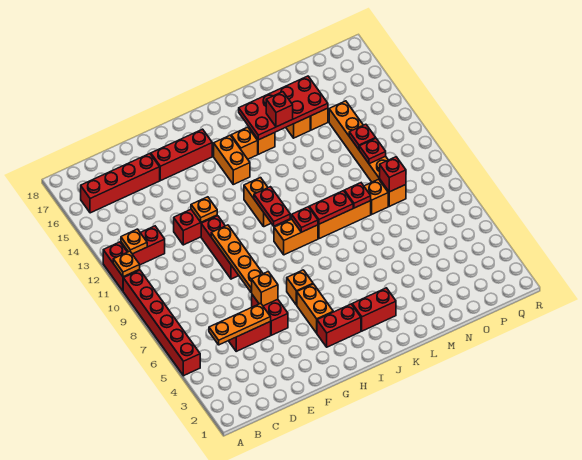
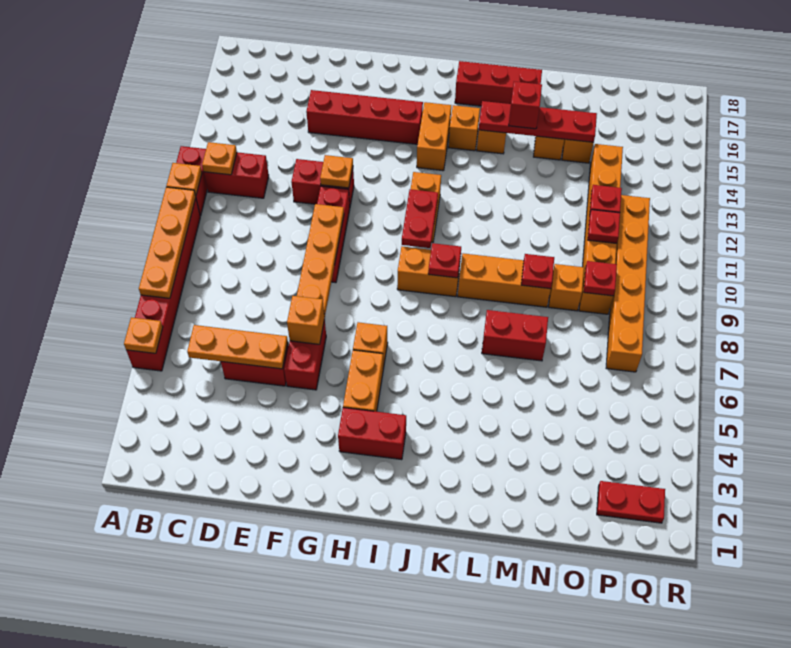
none -> orange plate A5 level 2
none -> orange plate A7:A10 level 2
red brick B16:E16 level 1 -> red brick E15:H15 level 1
red brick F16:H16 level 1 -> red brick J17:L17 level 1
red brick J3:K3 level 1 -> red brick L7:M7 level 1
red plate K9:L9 level 2 -> red plate P2:Q2 level 1
red plate K15:N16 level 2 -> red plate K15:N15 level 2
red brick O9 level 2 -> red plate O9 level 2
none -> orange brick P7:P12 level 1

